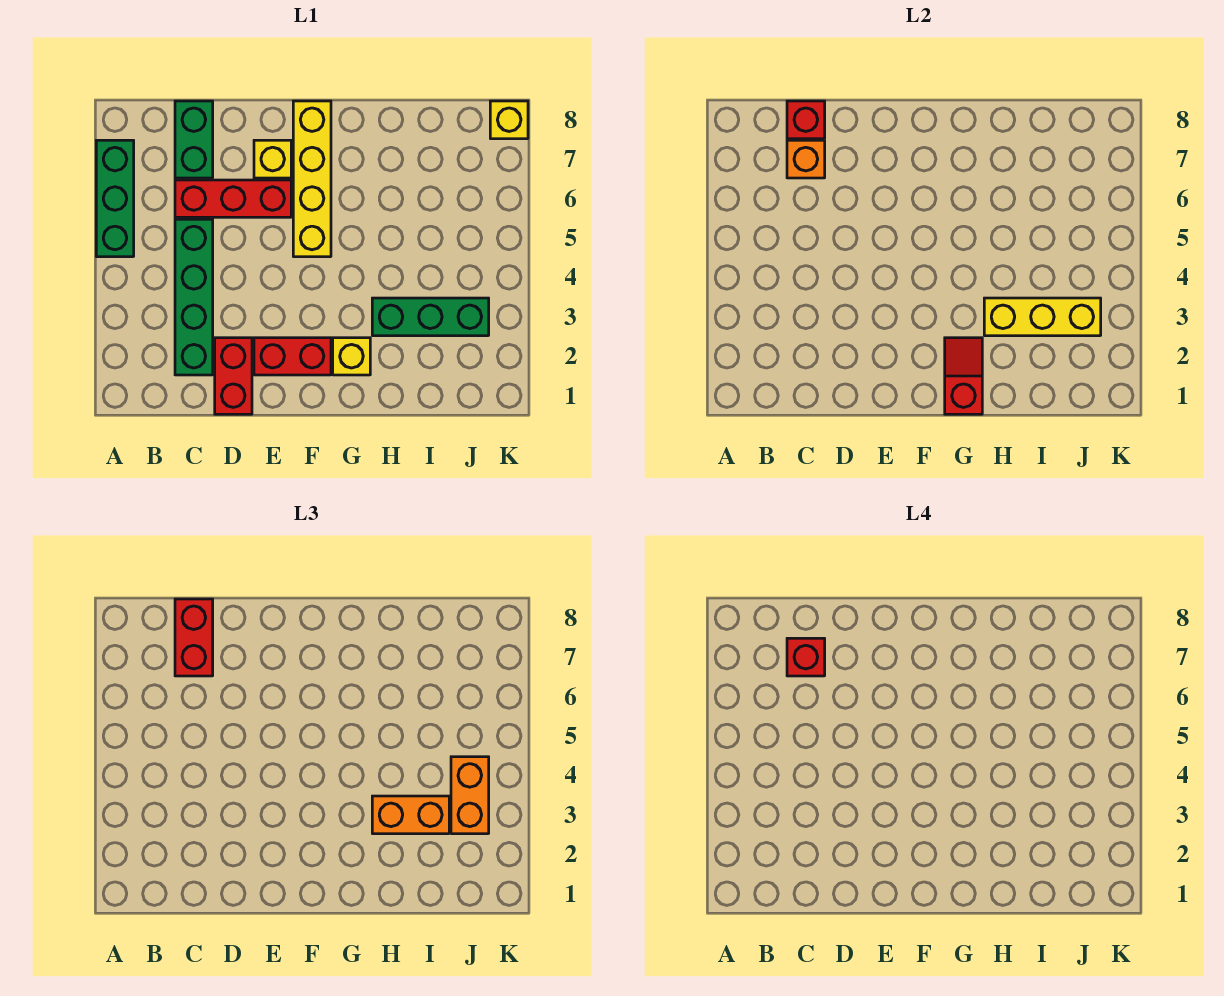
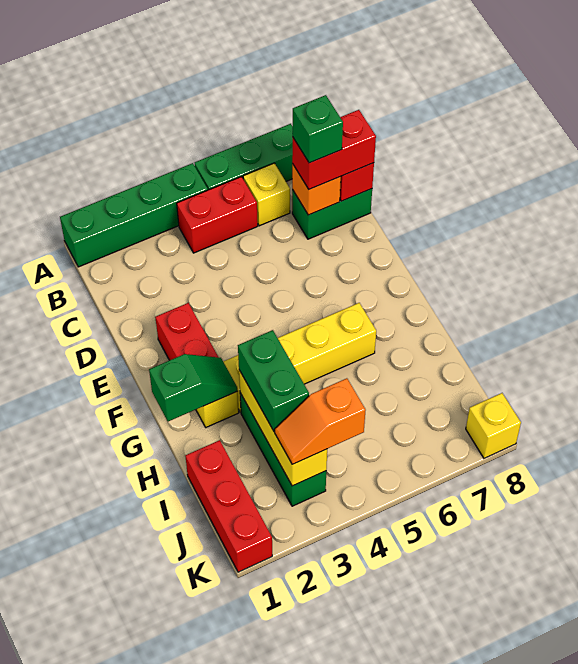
green brick C2:C5 level 1 -> green brick A1:A4 level 1
red brick C6:E6 level 1 -> red brick I1:K1 level 1
red brick C7 level 4 -> green brick C7 level 4
red brick D1:D2 level 1 -> red brick B4:B5 level 1
yellow brick E7 level 1 -> yellow brick B6 level 1
yellow brick F5:F8 level 1 -> yellow brick G3:G6 level 1
red slope G1:G2 level 2 top 1 -> green slope G1:G2 level 2 top 1
orange brick H3:I3 level 3 -> green brick H3:I3 level 3
orange brick J3:J4 level 3 -> orange slope J3:J4 level 3 top 4

